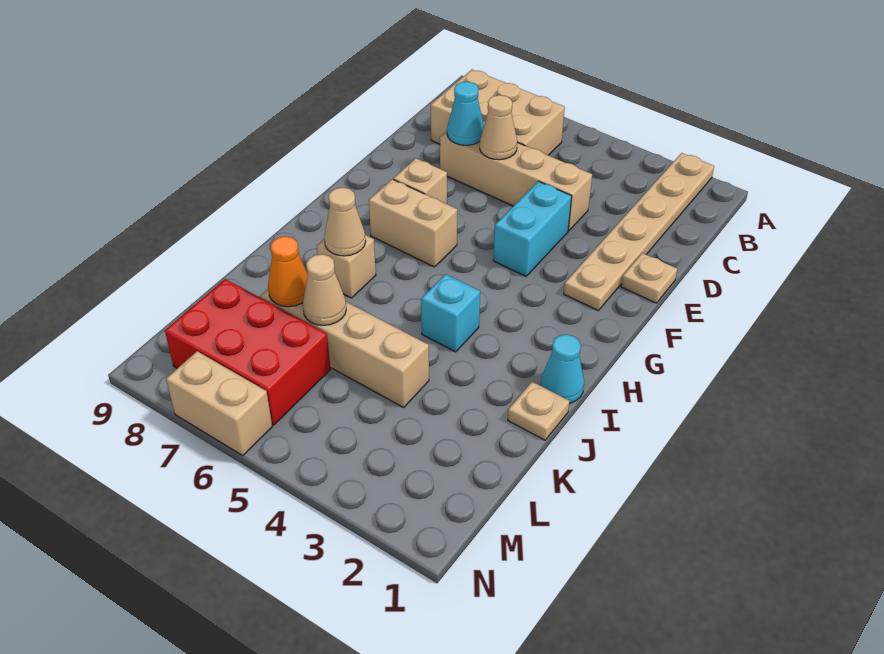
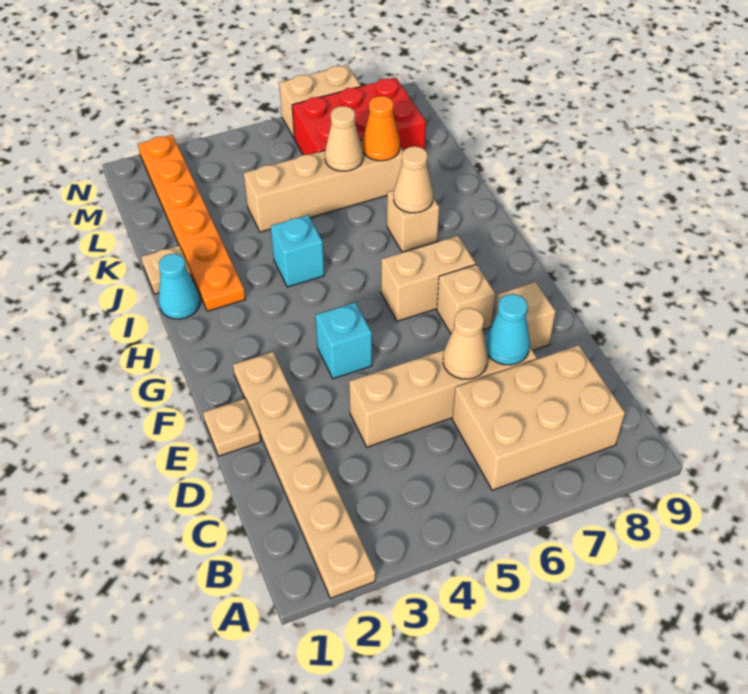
cyan brick E4:F4 level 1 -> cyan brick F4 level 1
none -> tan brick E8 level 1
none -> orange plate I2:N2 level 1

